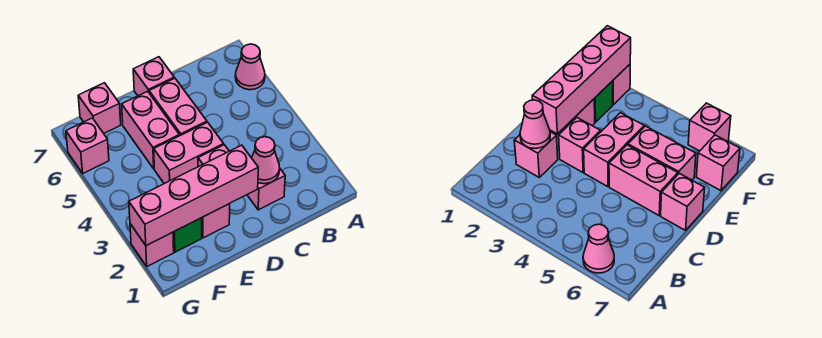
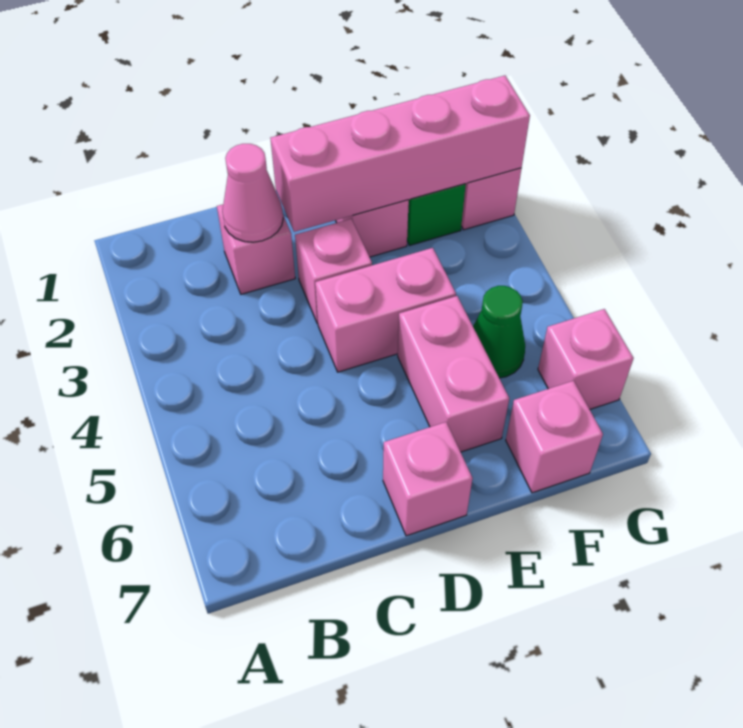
pink cone A6 level 1 -> none
pink brick D5:D6 level 1 -> none
none -> green cone F5 level 1

